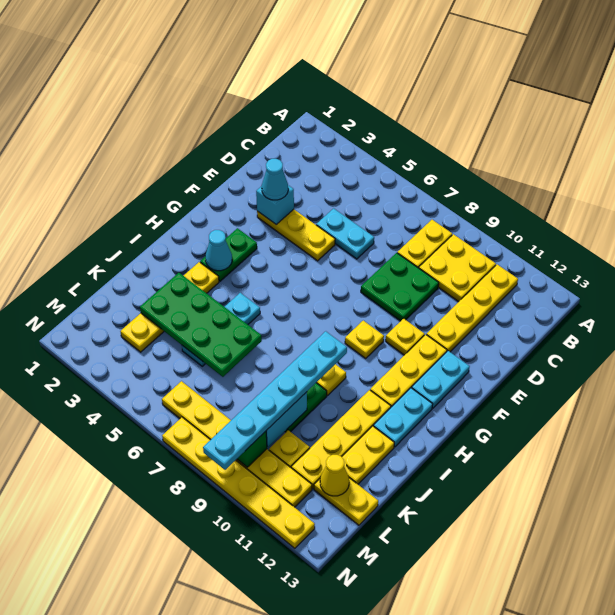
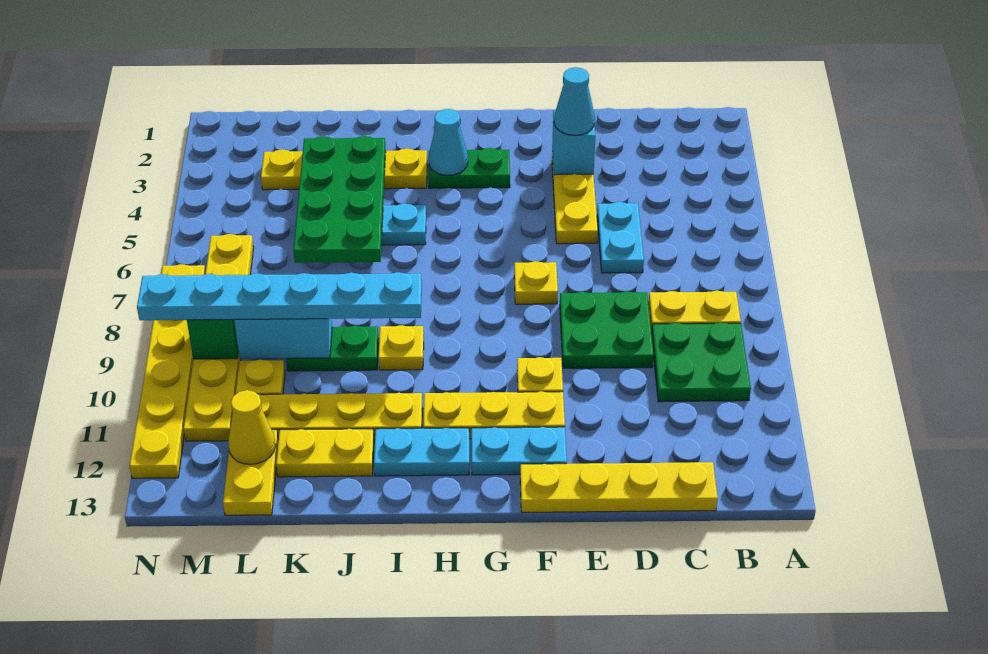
yellow plate B9:C10 level 1 -> green plate B9:C10 level 1
yellow plate B11:E11 level 1 -> yellow plate C13:F13 level 1
yellow plate G9 level 1 -> yellow plate F7 level 1

